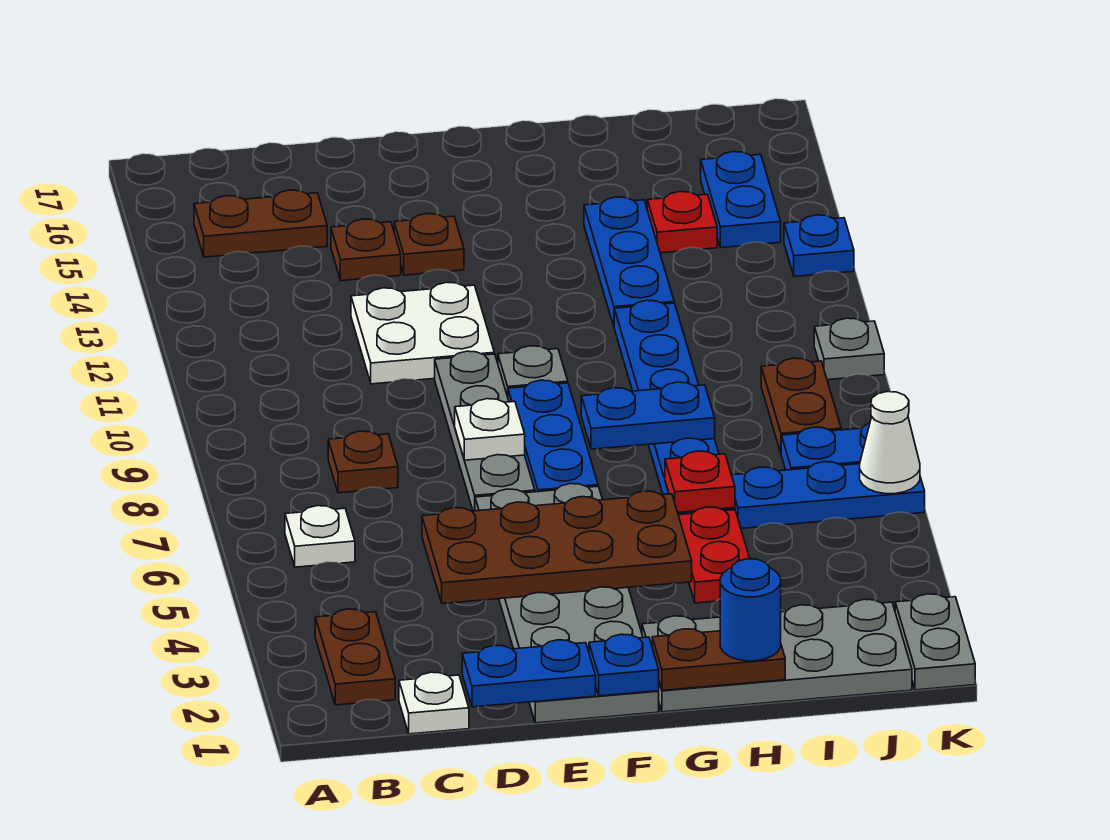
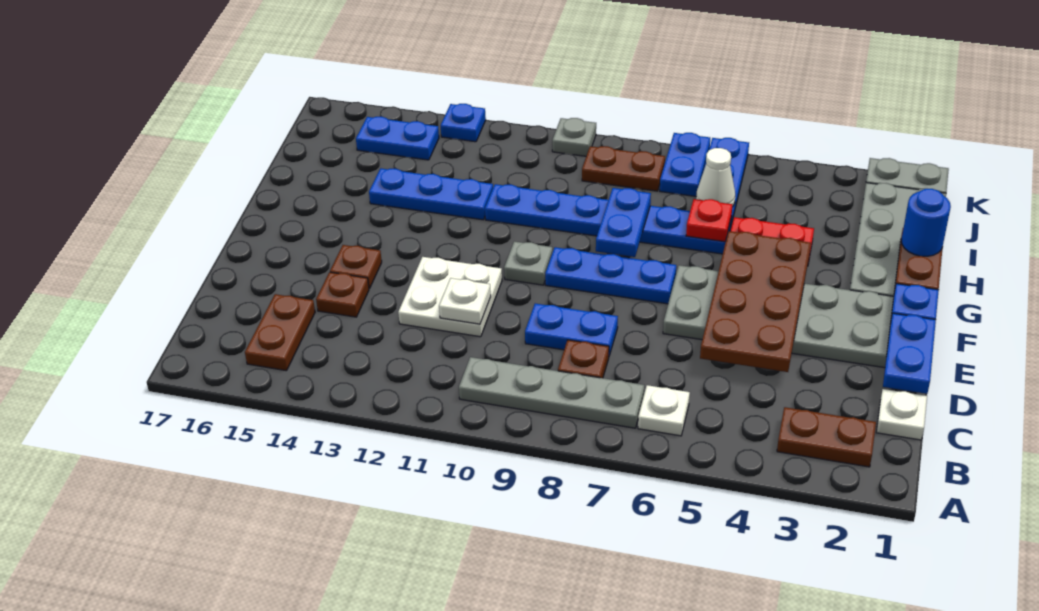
none -> blue plate D8:D9 level 1
grey plate E7:E10 level 1 -> grey plate B7:B10 level 1
white plate E8 level 2 -> white plate D11 level 2
red plate I14 level 1 -> none
white cone K6 level 2 -> white cone I6 level 2

